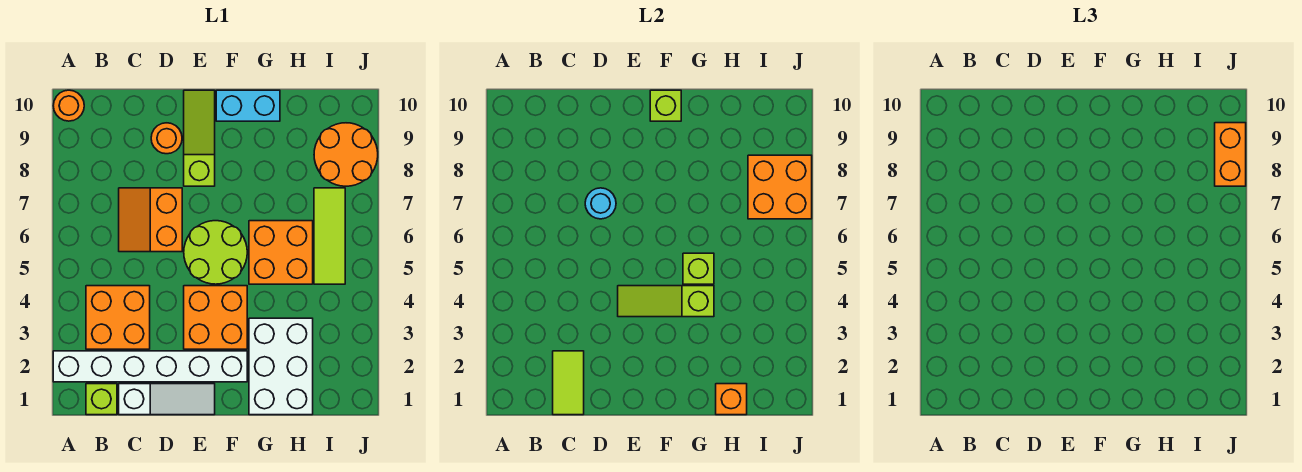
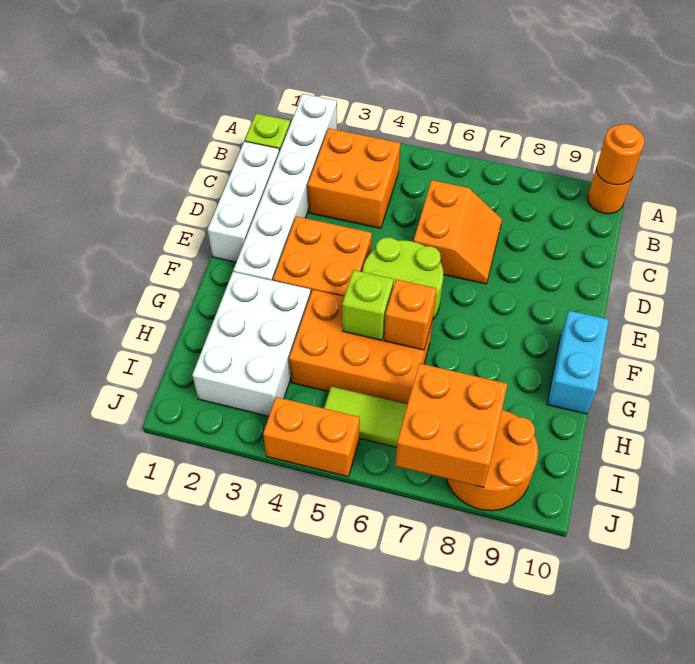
white slope C1:E1 level 1 top C -> white brick C1:E1 level 1
lime tile C1:C2 level 2 -> none
orange slope C6:D7 level 1 top D -> orange slope C6:D7 level 1 top 6
cyan round brick D7 level 2 -> none
orange round brick D9 level 1 -> orange round brick A10 level 2
lime slope E4:G4 level 2 top G -> none
lime slope E8:E10 level 1 top 8 -> none
lime brick F10 level 2 -> none
white brick G1:H3 level 1 -> white brick G2:I3 level 1
orange brick G5:H6 level 1 -> orange brick G4:H6 level 1
orange brick H1 level 2 -> orange brick G6 level 2
orange brick J8:J9 level 3 -> orange brick J4:J5 level 1

